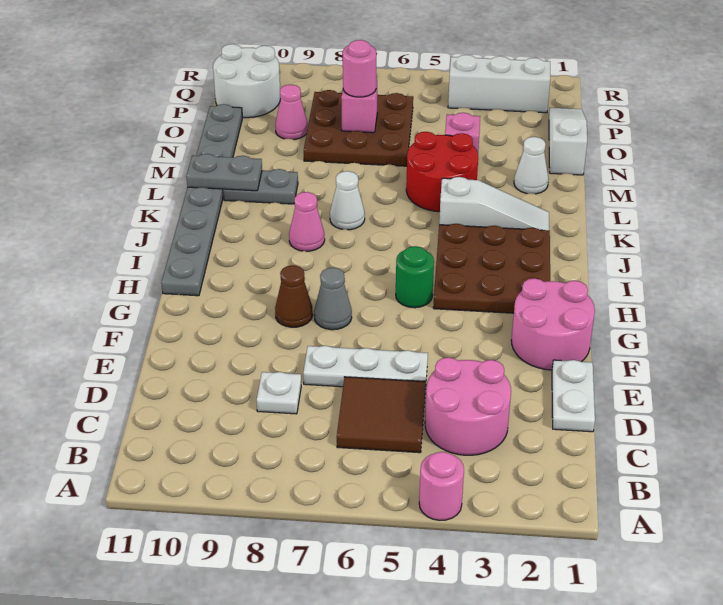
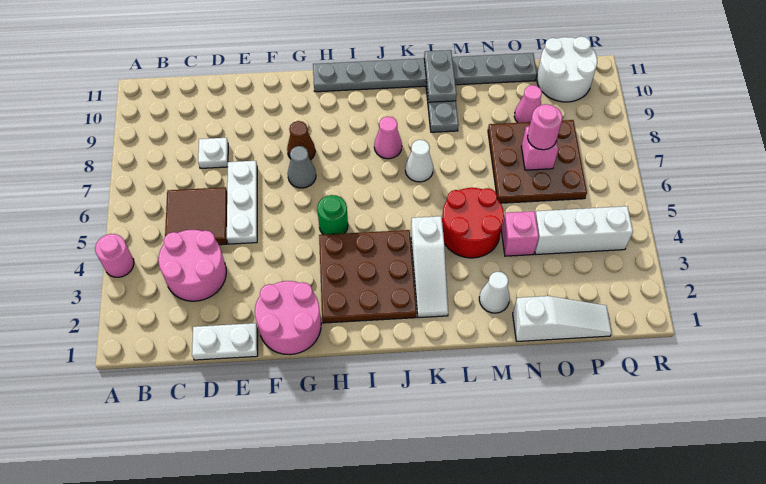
white brick Q2:Q4 level 1 -> white brick O4:Q4 level 1

